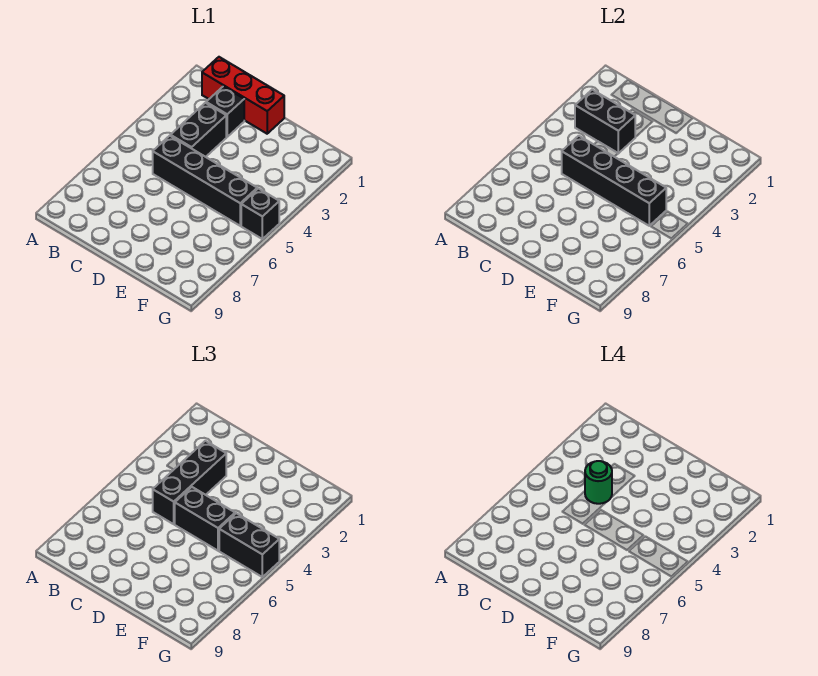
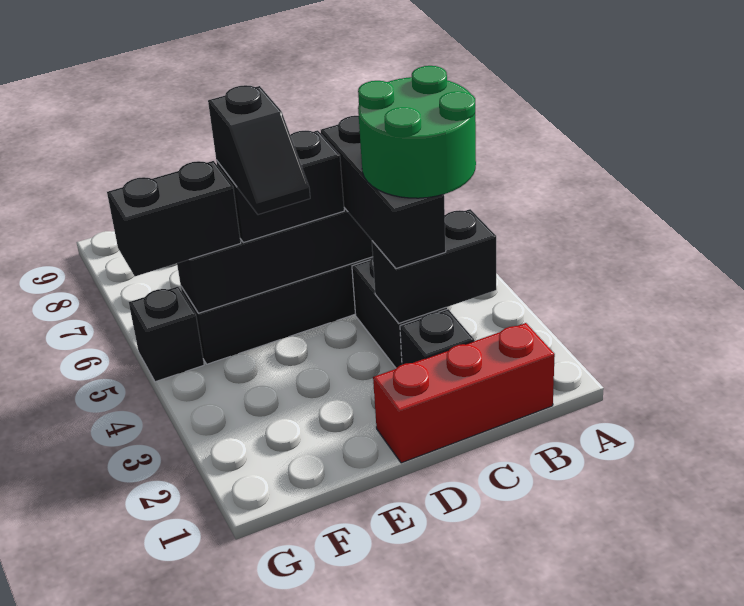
green round brick C4 level 4 -> green round brick B3:C4 level 4
none -> black slope E4:E5 level 4 top 5

